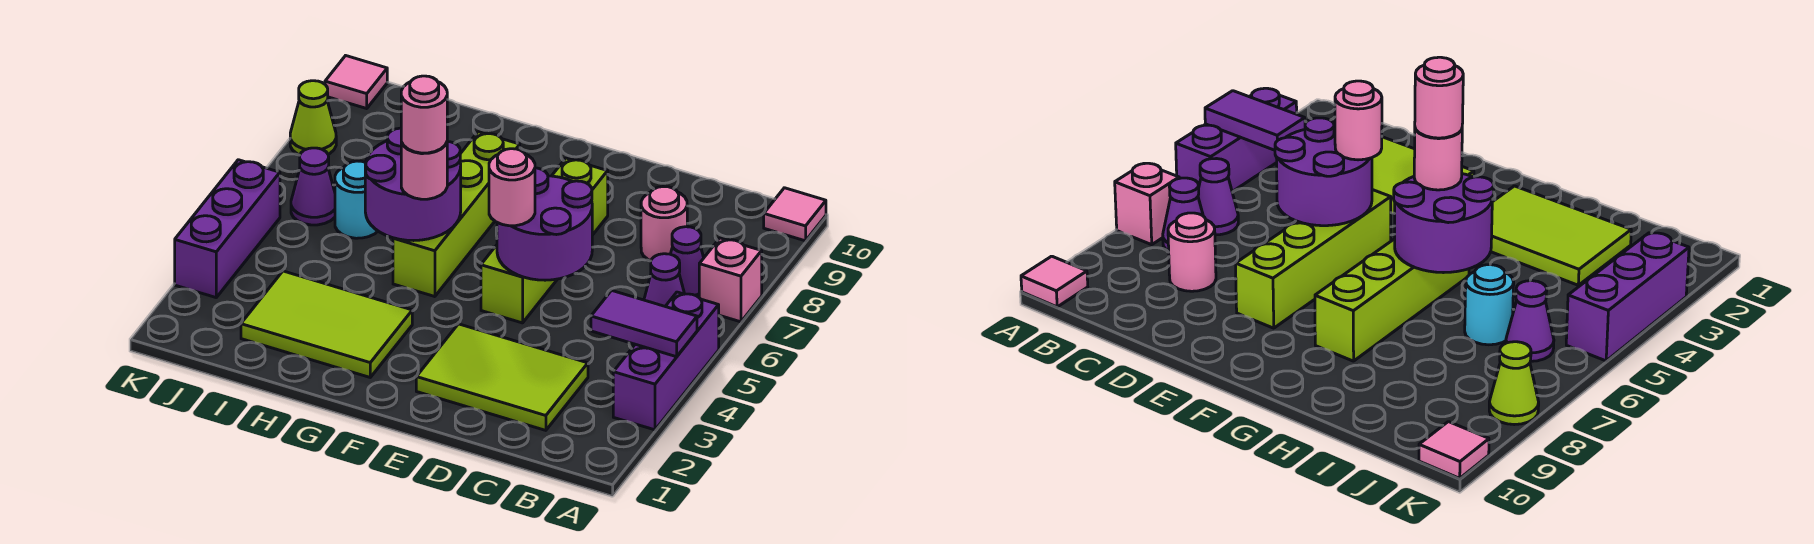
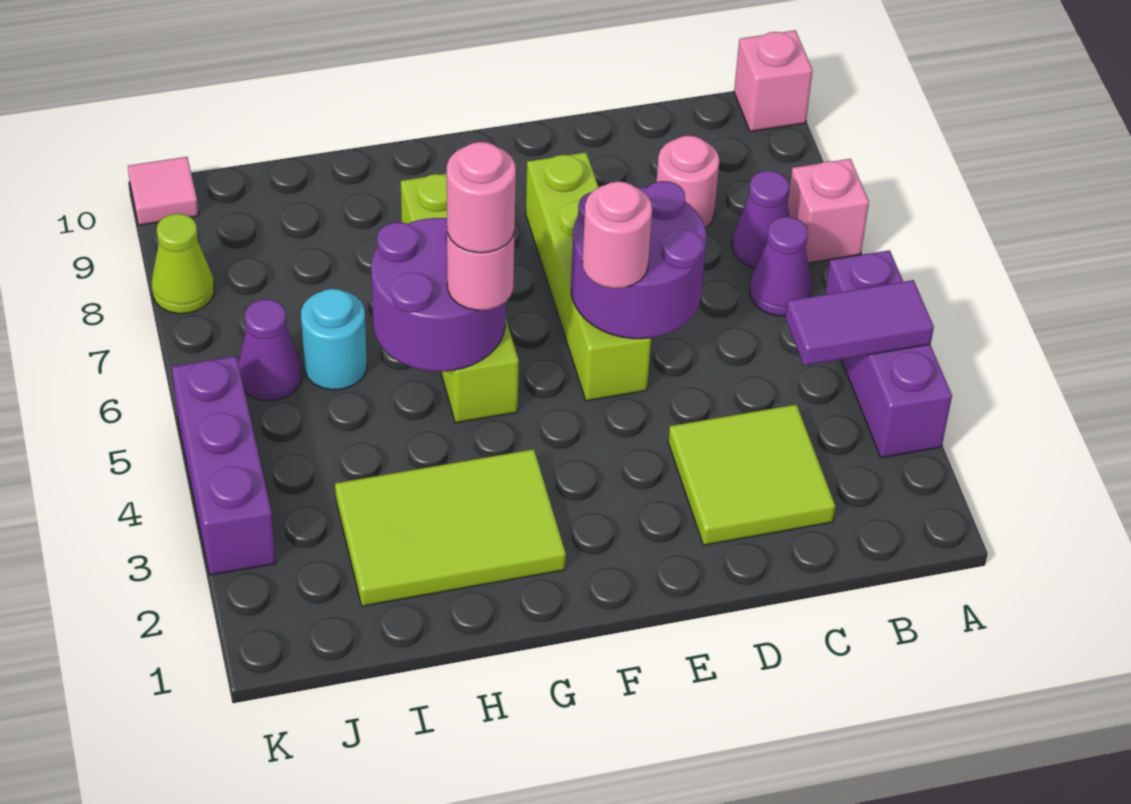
pink tile A10 level 1 -> pink brick A10 level 1
lime tile C2:E3 level 1 -> lime tile C2:D3 level 1

